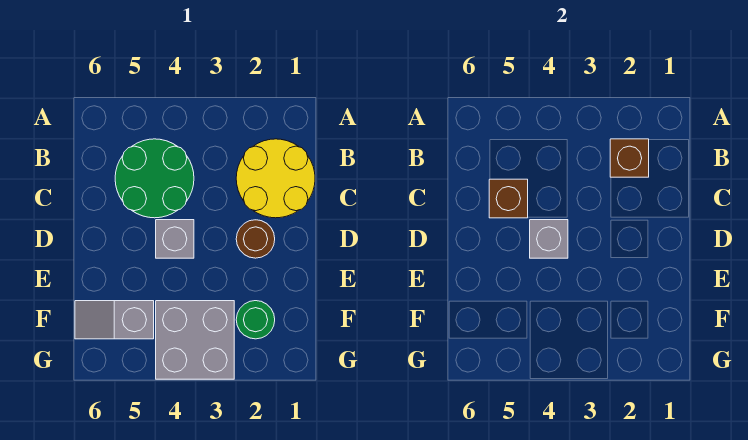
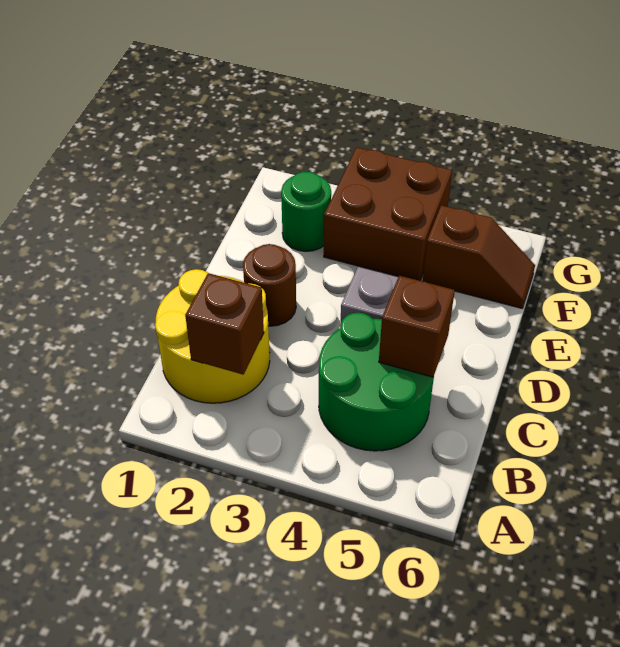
grey brick D4 level 2 -> none
grey brick F3:G4 level 1 -> brown brick F3:G4 level 1
grey slope F5:F6 level 1 top 5 -> brown slope F5:F6 level 1 top 5

